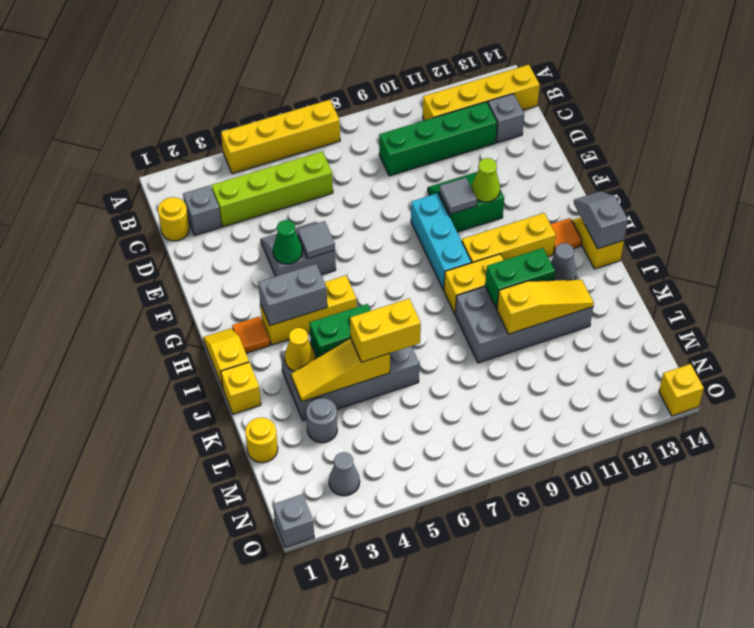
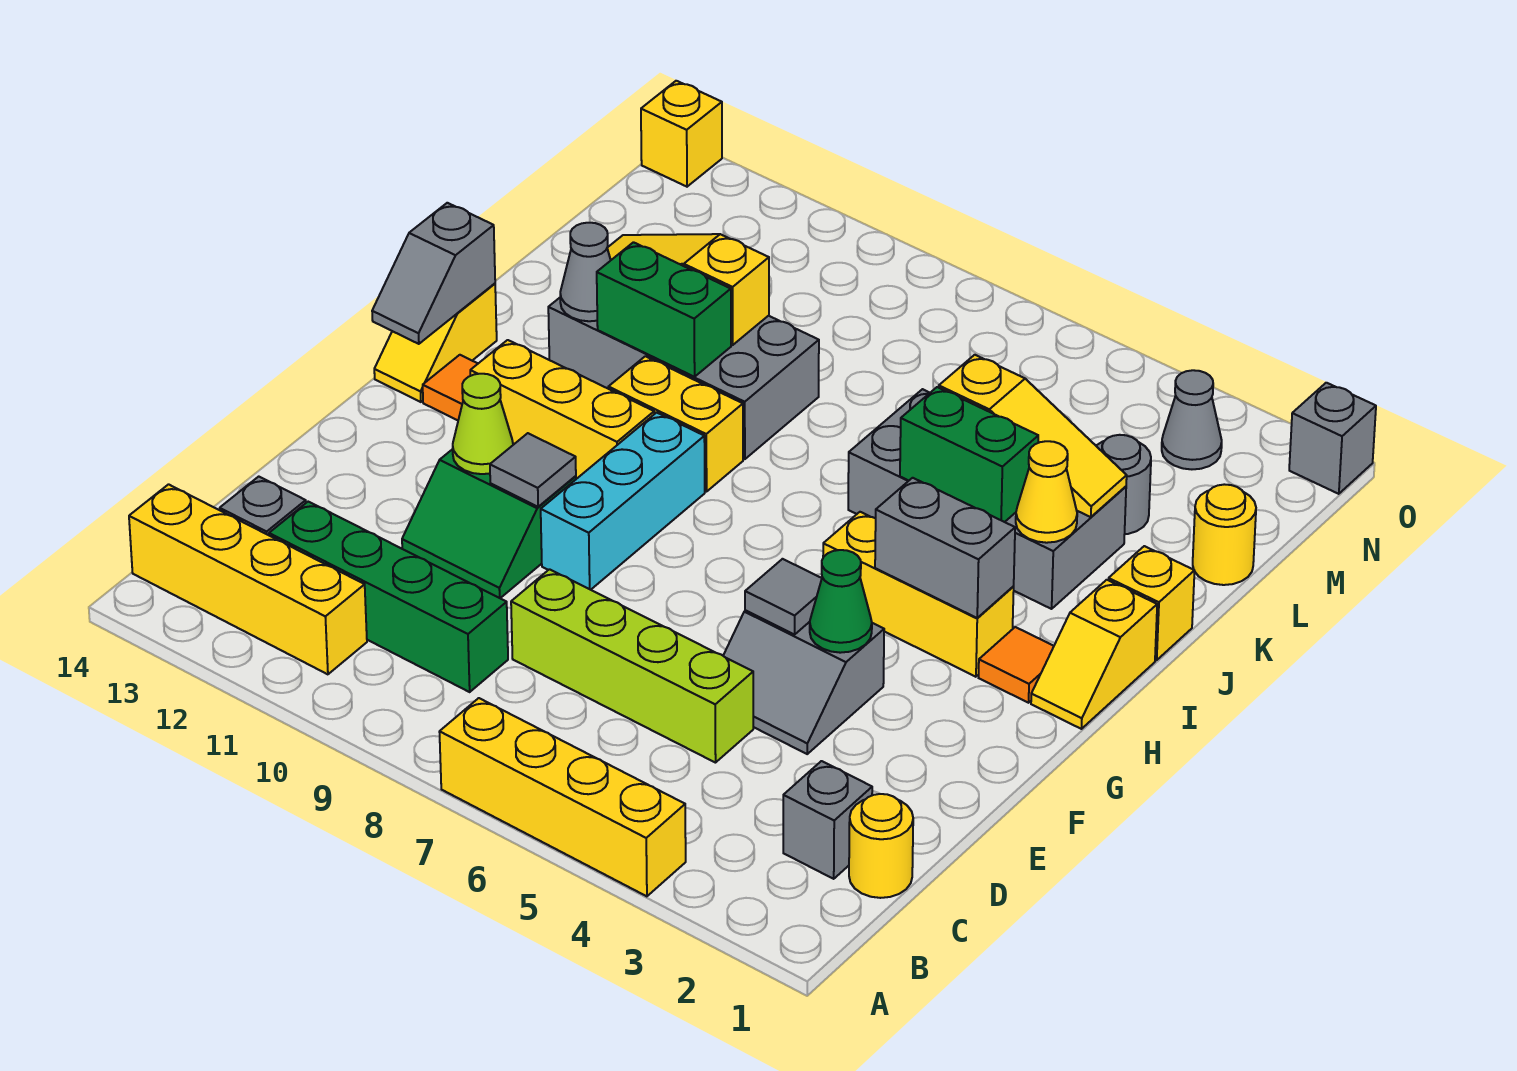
lime brick C3:C6 level 1 -> lime brick D5:D8 level 1
yellow brick K5:K6 level 3 -> none

